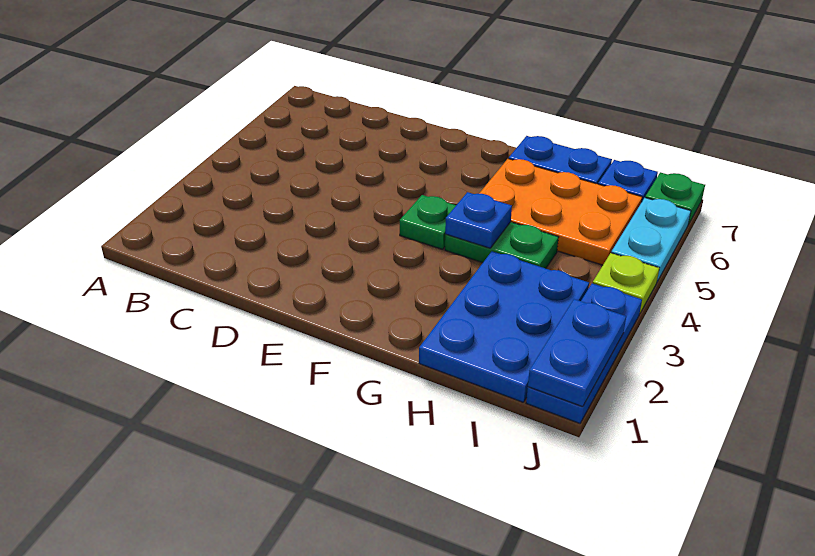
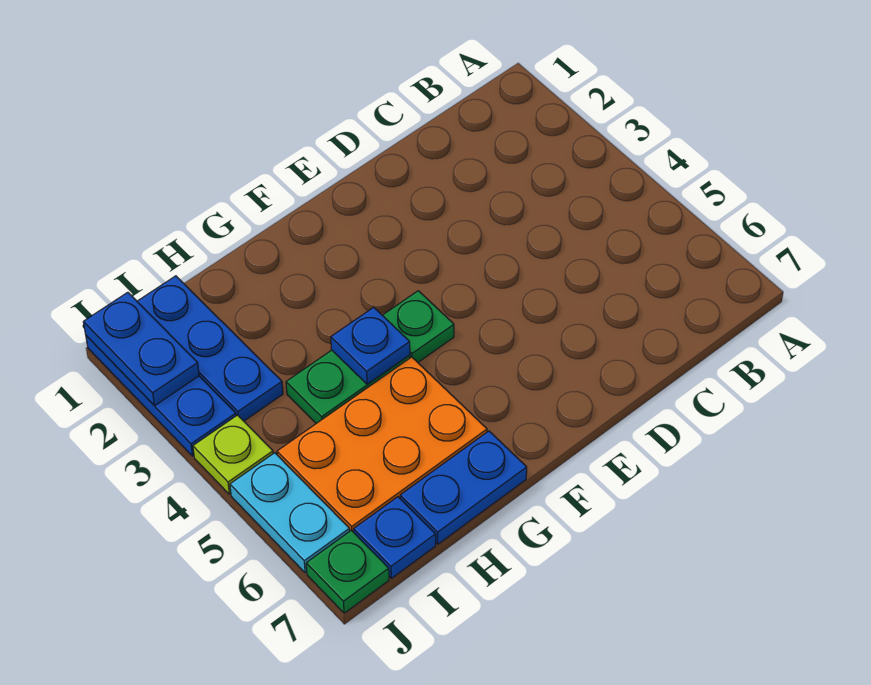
blue plate H1:I3 level 1 -> blue plate I1:I3 level 1

